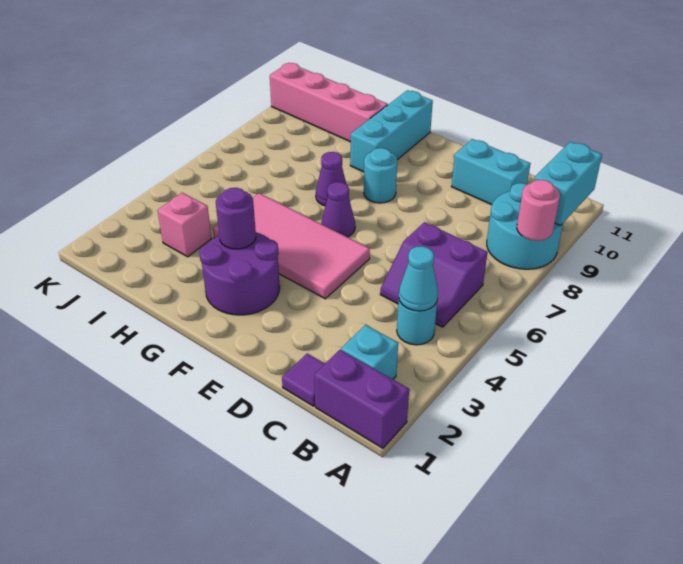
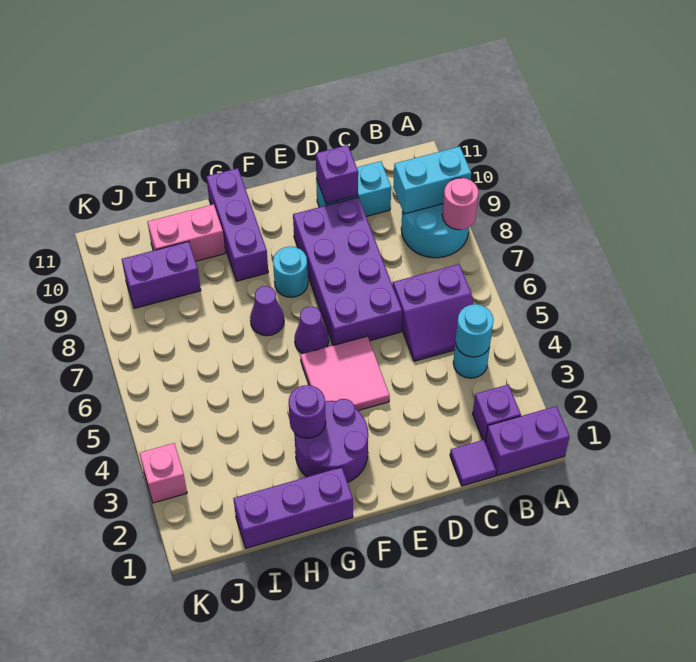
cyan brick A9:A10 level 2 -> cyan brick A9:B9 level 2
cyan brick B2 level 1 -> purple brick B2 level 1
cyan cone B4 level 2 -> cyan round brick B4 level 2
none -> purple brick D6:E9 level 1
none -> purple brick D10 level 2
pink tile E4:H5 level 1 -> pink tile E4:F5 level 1
none -> purple brick G1:I1 level 1
cyan brick G9:G11 level 1 -> purple brick G9:G11 level 1
pink brick H10:K10 level 1 -> pink brick H10:I10 level 1
pink brick I3 level 1 -> pink brick K3 level 1
none -> purple brick I9:J9 level 1

